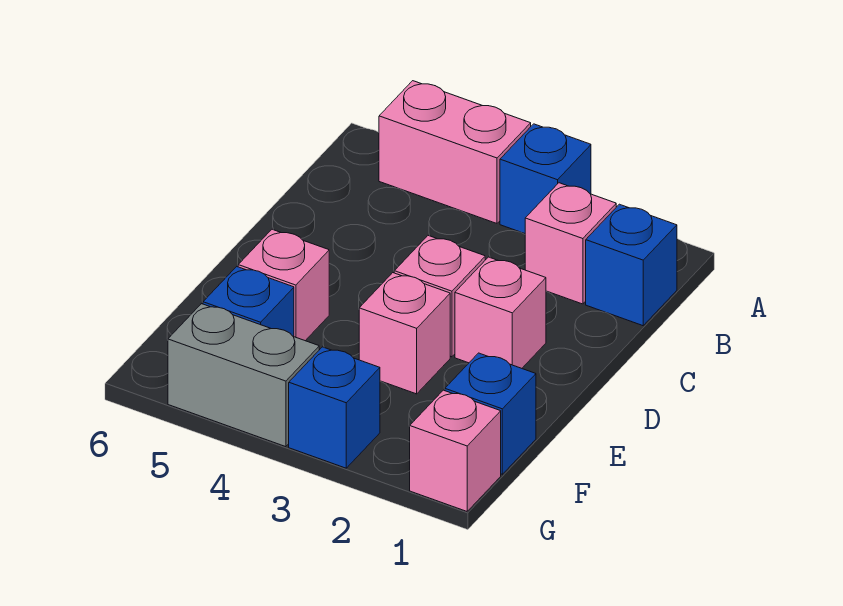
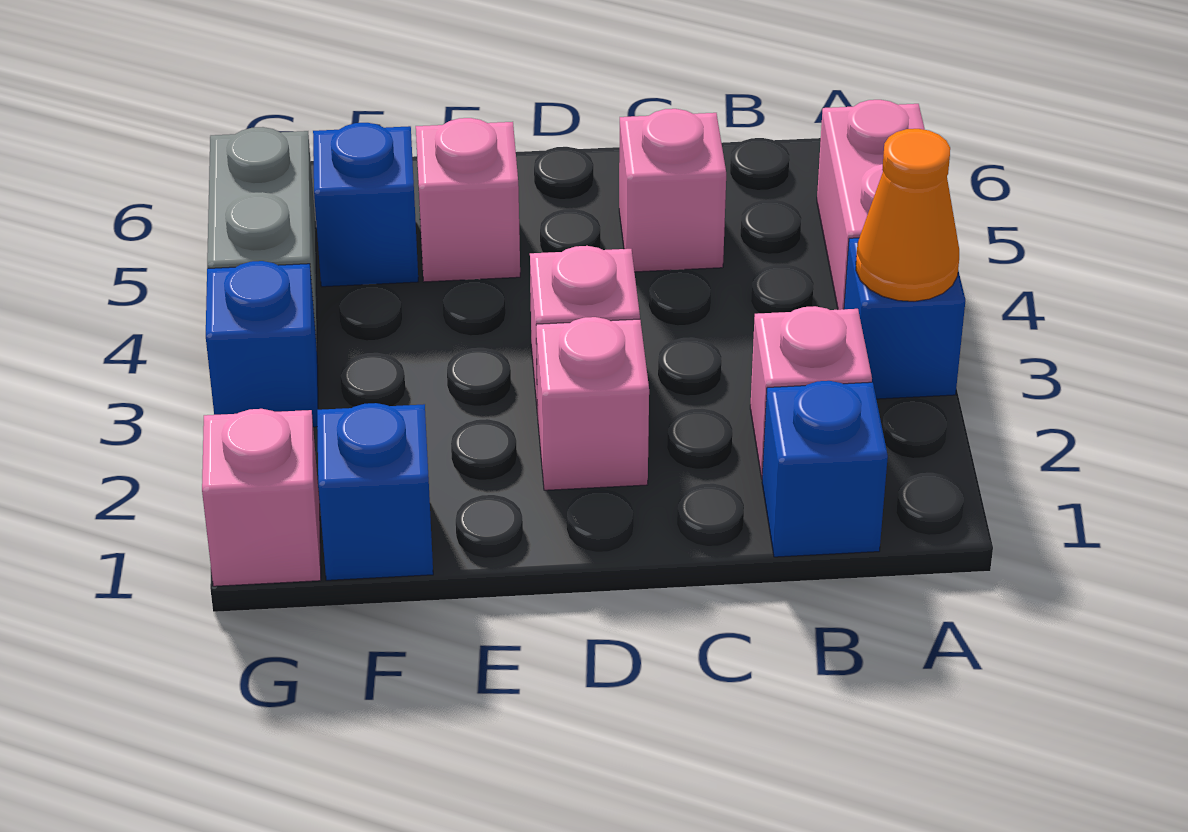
none -> orange cone A3 level 2
pink brick E3 level 1 -> pink brick C5 level 1

